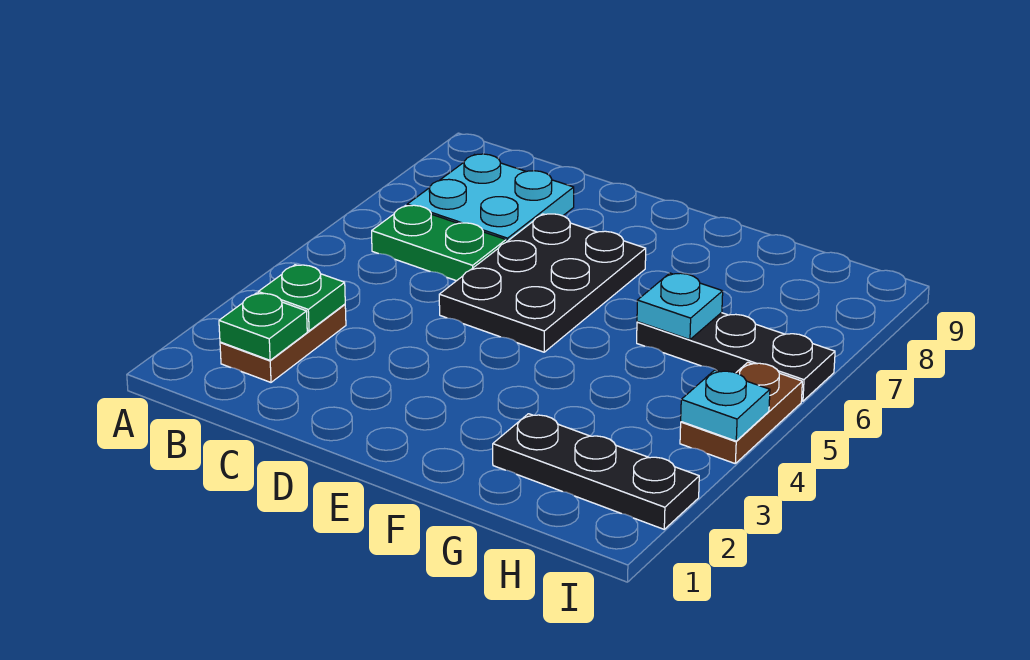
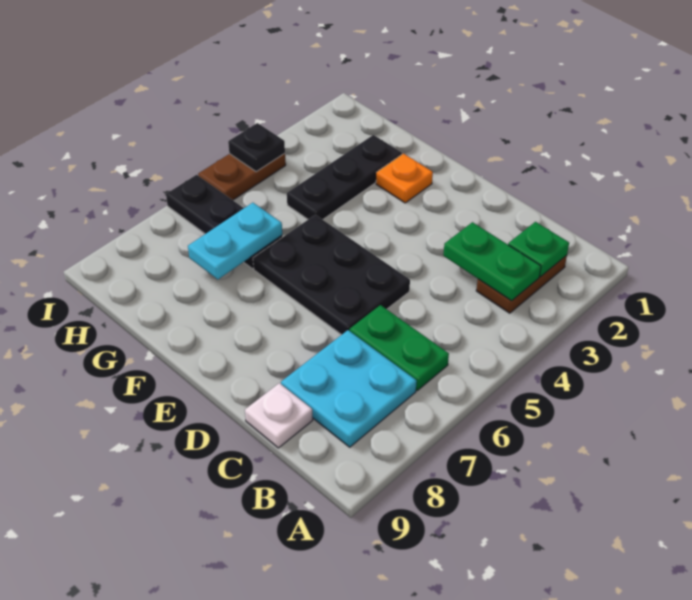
green plate B3 level 2 -> green plate B3:C3 level 2
none -> white plate C9 level 1
black plate D5:E7 level 1 -> black plate D5:F6 level 1
none -> orange plate F2 level 1
black plate G2:I2 level 1 -> black plate G2:G4 level 1
cyan plate G6 level 2 -> cyan plate G6:G7 level 2
cyan plate I4 level 2 -> black plate I4 level 2

